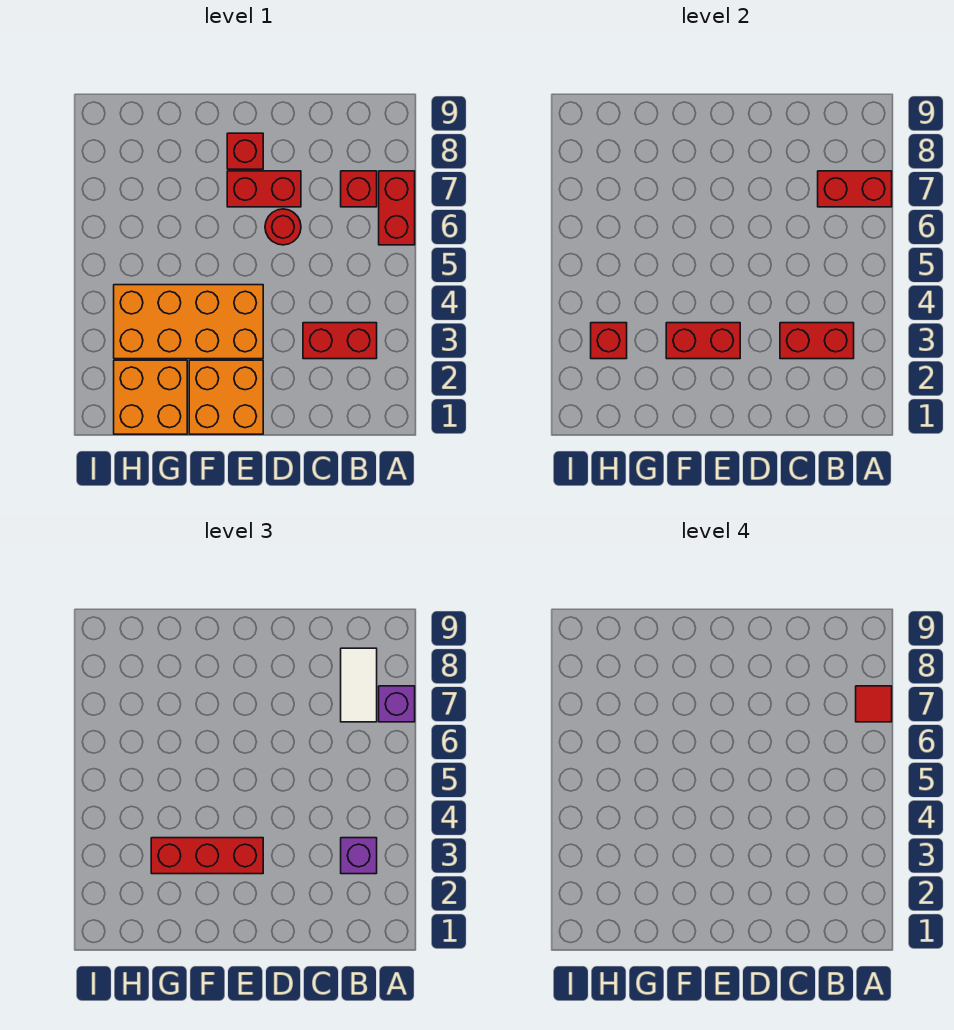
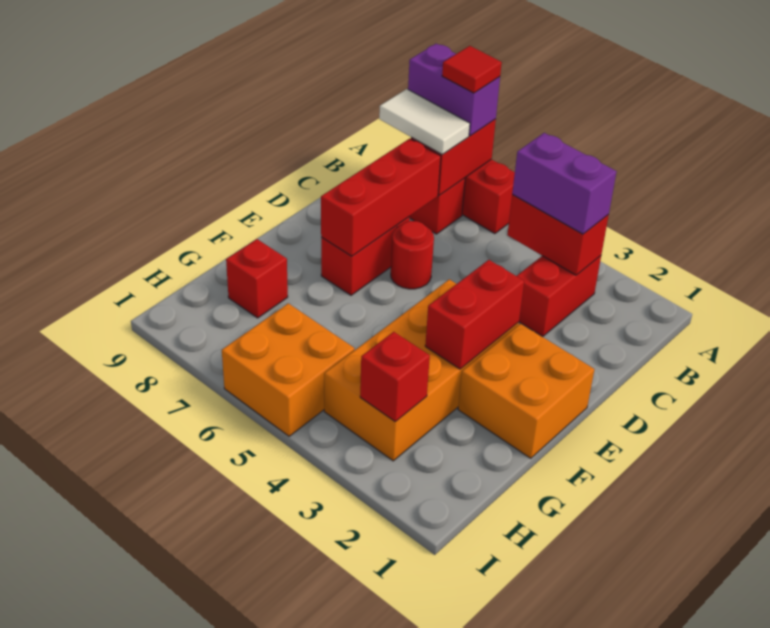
purple brick A7 level 3 -> purple brick A7:A8 level 3
red brick B3:C3 level 2 -> red brick B3:B4 level 2
purple brick B3 level 3 -> purple brick B3:B4 level 3
red brick E3:G3 level 3 -> red brick C7:E7 level 2
red brick E8 level 1 -> red brick G8 level 1
orange brick G1:H2 level 1 -> orange brick H5:I6 level 1

